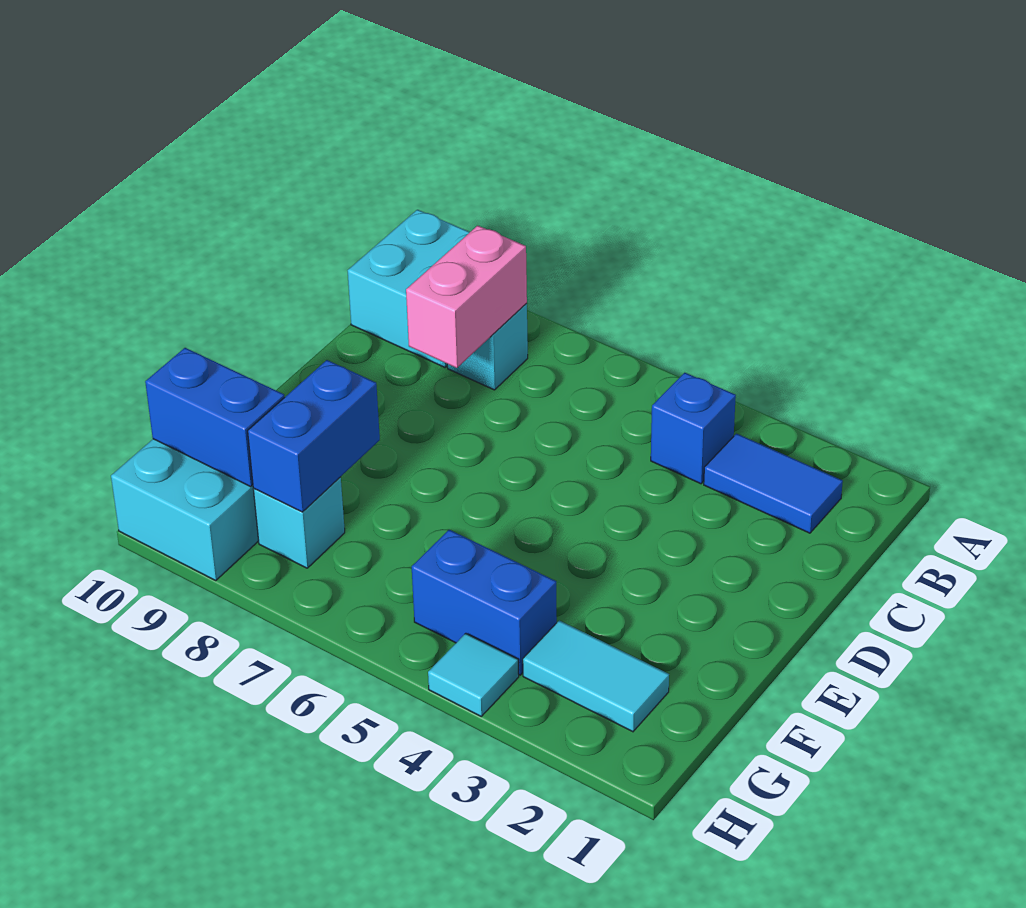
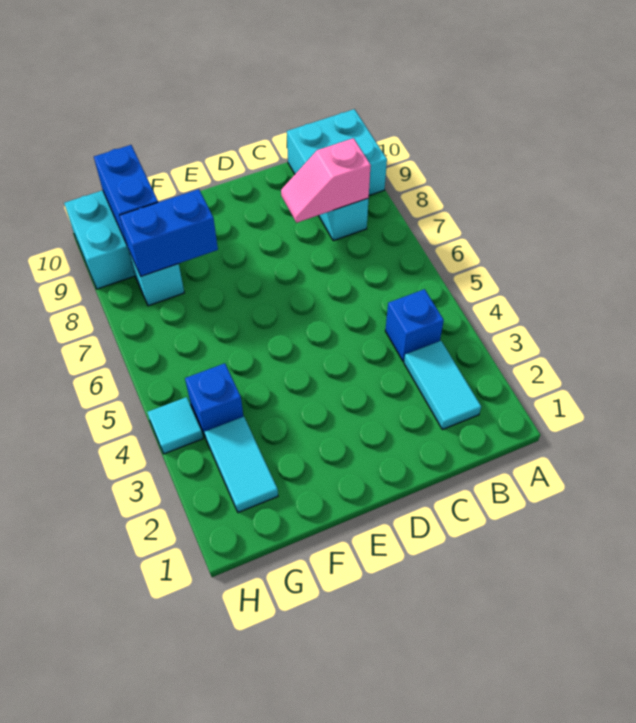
blue tile B2:B3 level 1 -> cyan tile B2:B3 level 1
pink brick B8:C8 level 2 -> pink slope B8:C8 level 2 top B
blue brick G4:G5 level 1 -> blue brick G4 level 1

